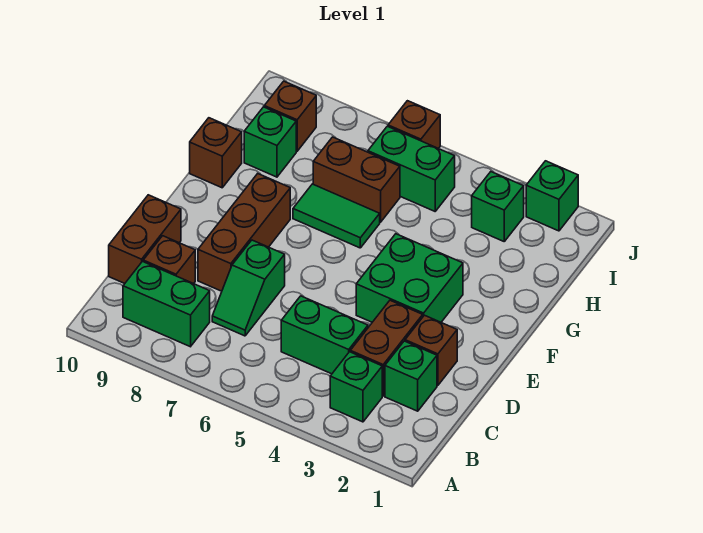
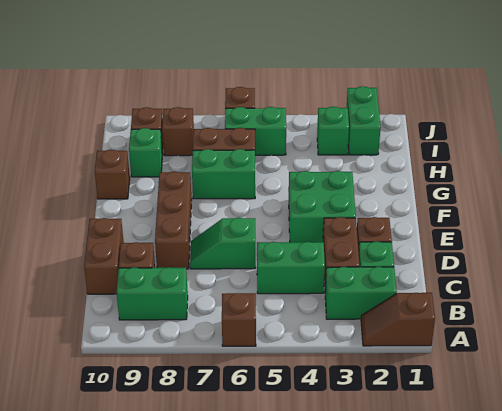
none -> brown slope A1:A2 level 1 top 1
none -> brown brick A6 level 1
green brick B3 level 1 -> green brick B2:B3 level 1
green slope C7:D7 level 1 top D -> green slope D6:D7 level 1 top 6
green tile G6:G7 level 1 -> green brick G6:G7 level 1
none -> brown brick I8 level 1
green brick J2 level 1 -> green brick I2:J2 level 1

